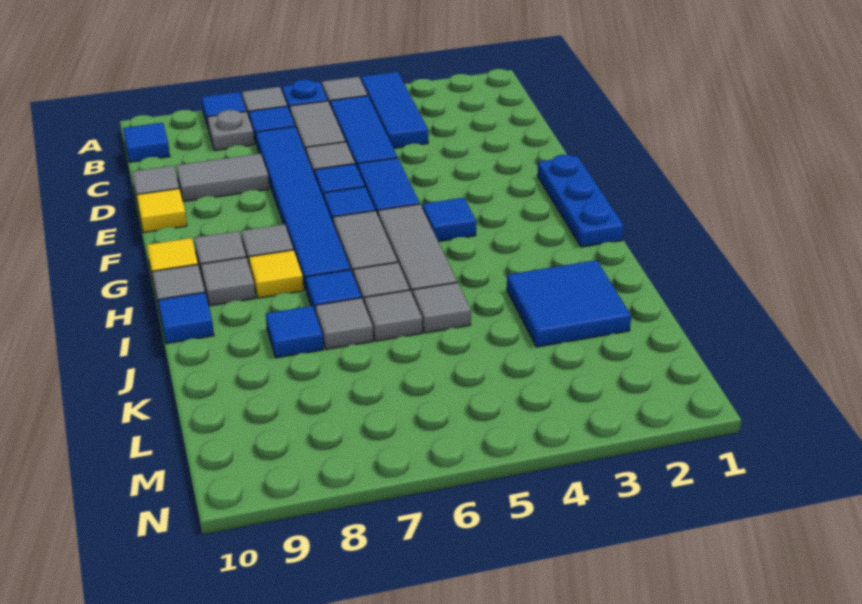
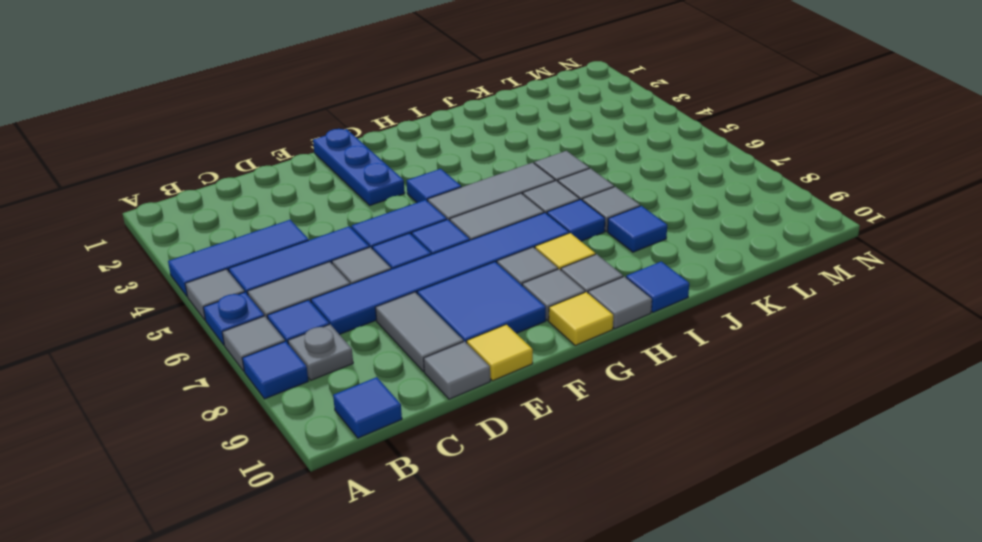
blue plate F1:H1 level 1 -> blue plate F1:F3 level 1
blue tile J2:K3 level 1 -> blue tile E8:F9 level 1

